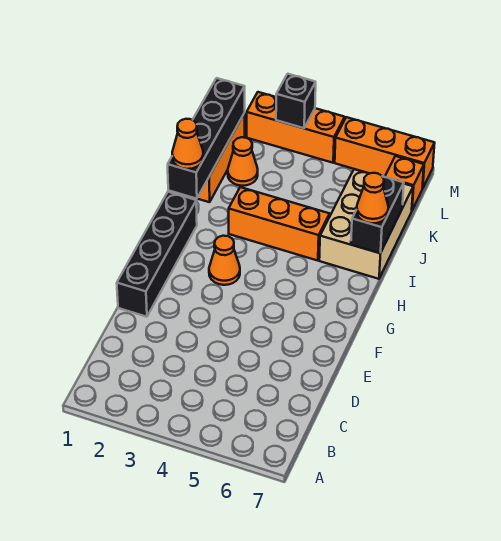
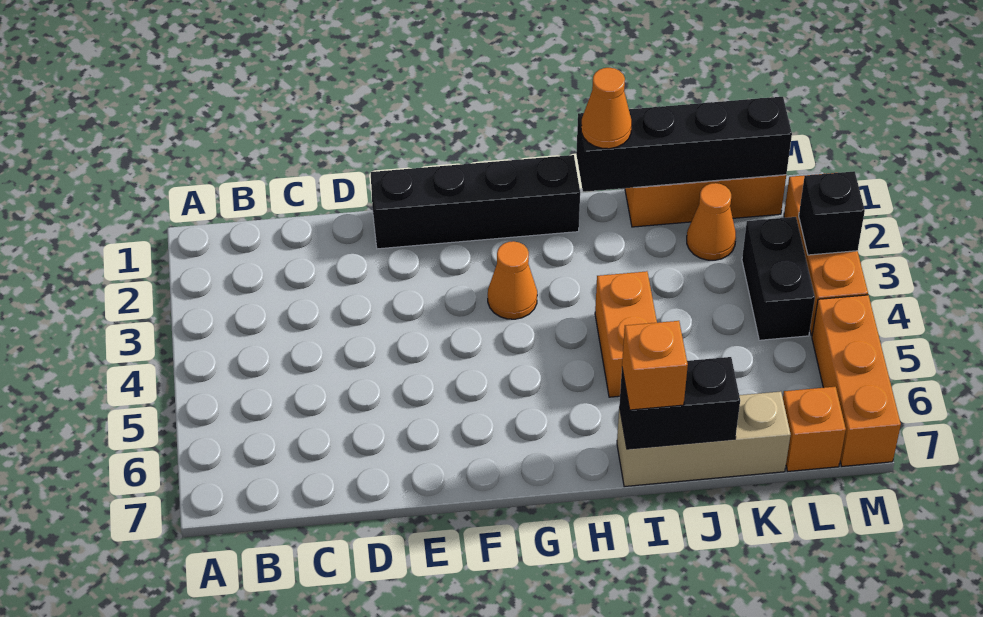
orange brick I3:I5 level 1 -> orange brick I4:I5 level 1
tan brick I6:K7 level 1 -> tan brick I7:K7 level 1
orange cone I7 level 3 -> orange brick I7 level 3
none -> black brick L3:L4 level 1

